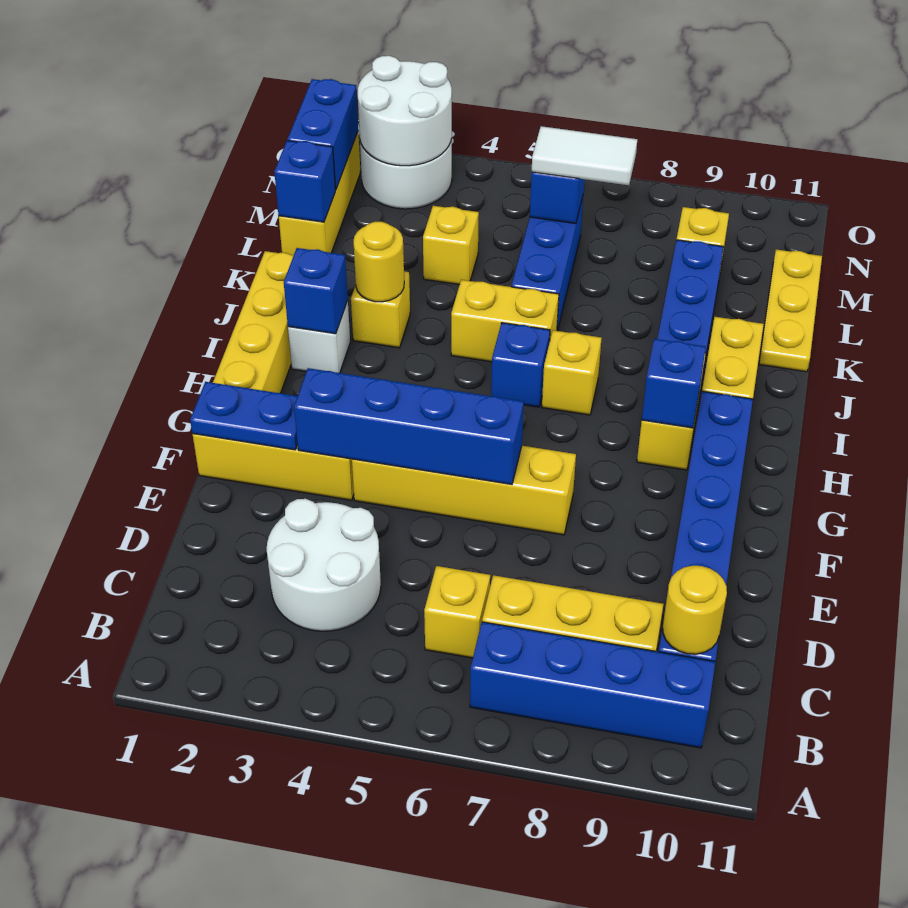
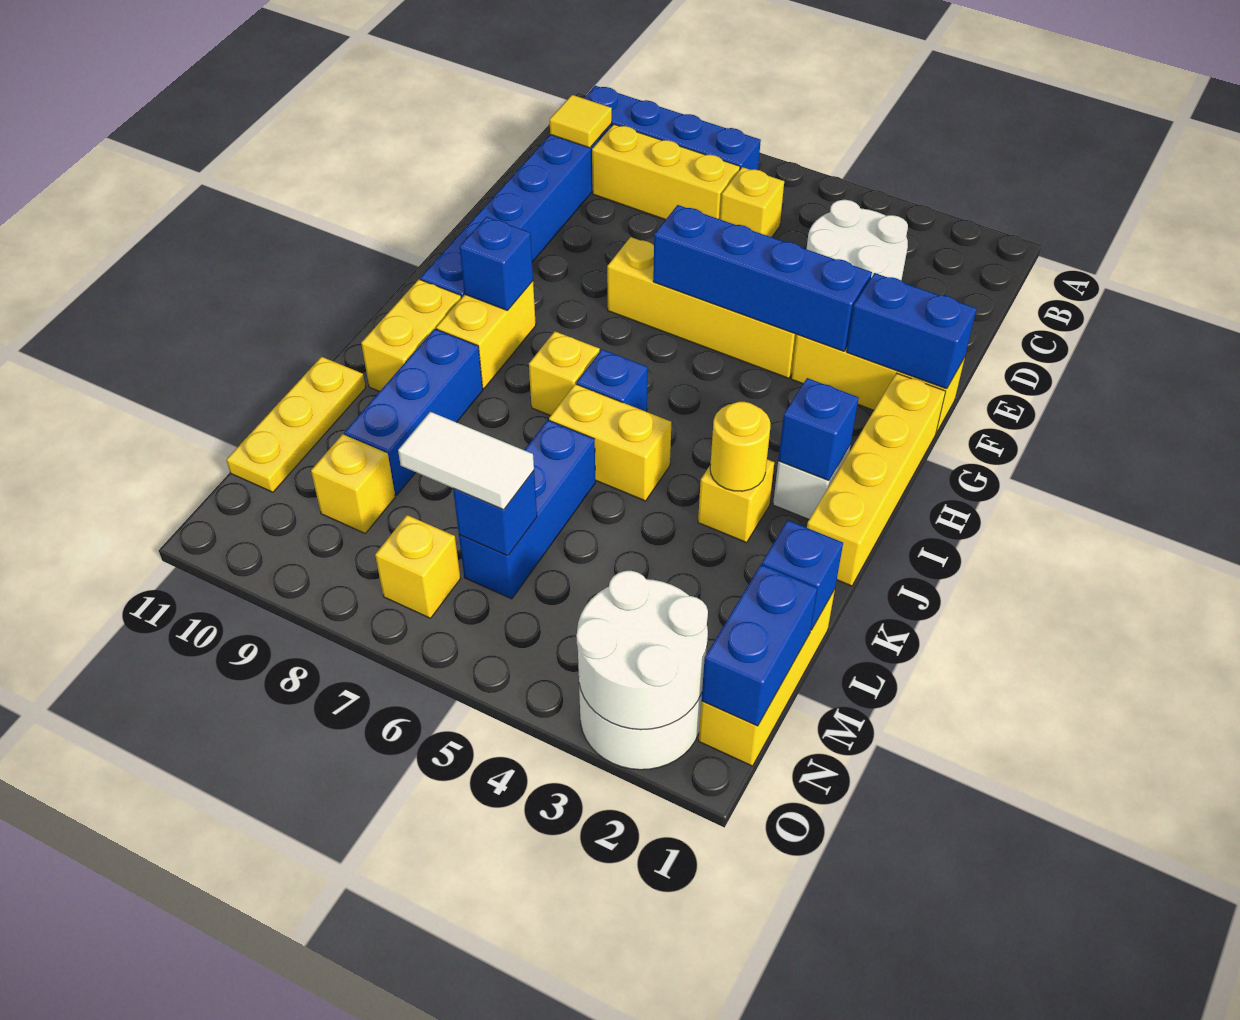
yellow round brick C10 level 2 -> yellow tile C10 level 2
blue plate F1:F2 level 2 -> blue brick F1:F2 level 2
yellow brick L4 level 1 -> yellow brick N7 level 1

